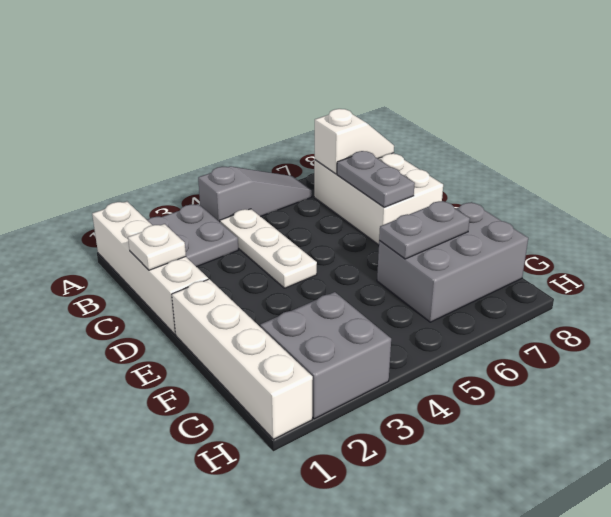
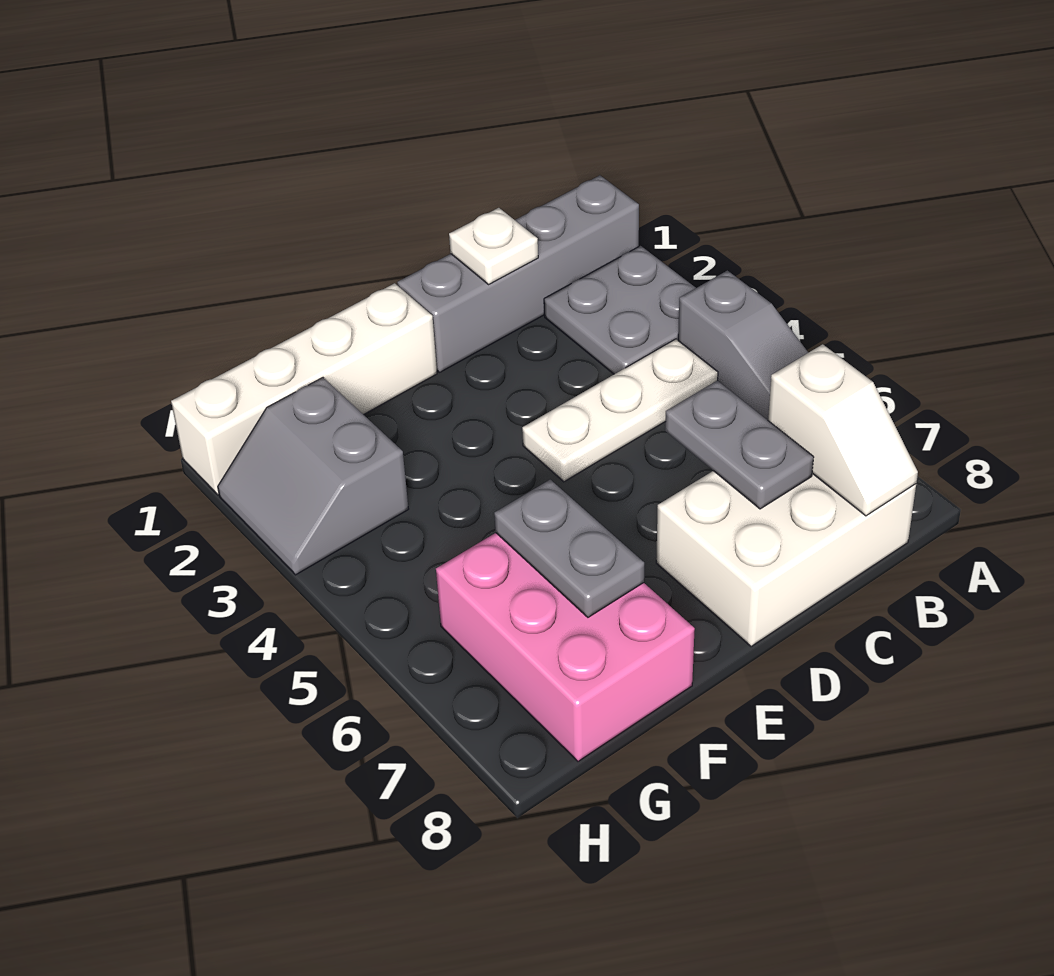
white brick A1:D1 level 1 -> grey brick A1:D1 level 1
grey plate C7:D7 level 2 -> grey plate C6:C7 level 2
grey brick F6:G8 level 1 -> pink brick F6:G8 level 1
grey brick G2:H3 level 1 -> grey slope G2:H3 level 1 top G

